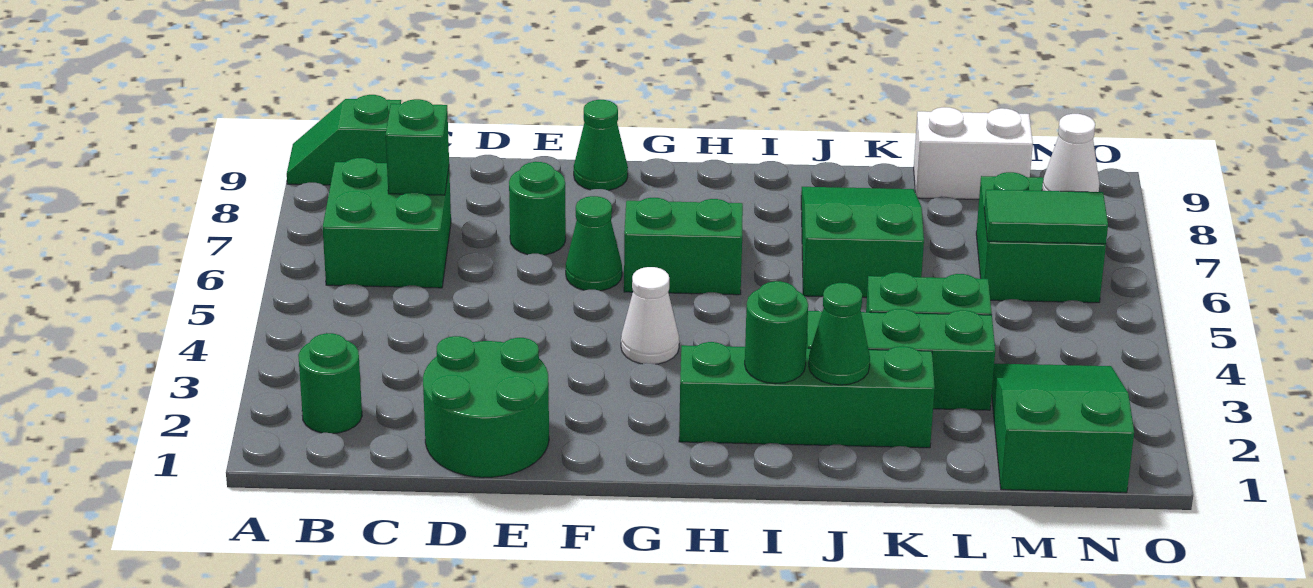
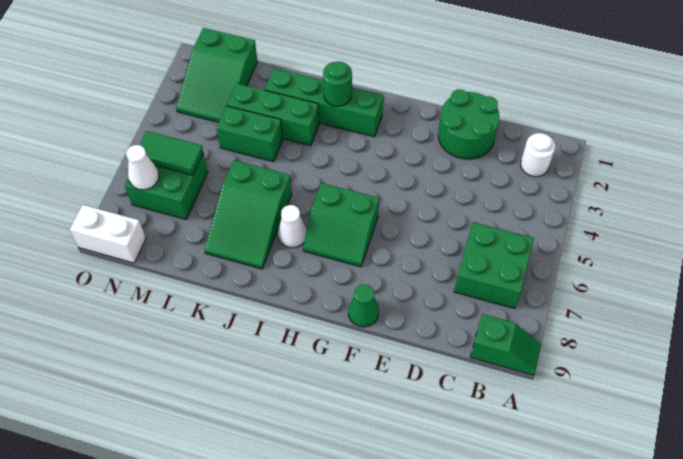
green round brick B2 level 1 -> white round brick B2 level 1
green brick C7 level 2 -> none
green round brick E7 level 1 -> none
green cone F6 level 1 -> none
white cone G4 level 1 -> white cone I7 level 1
green cone J2 level 2 -> none
white brick L9:M9 level 1 -> white brick N9:O9 level 1

